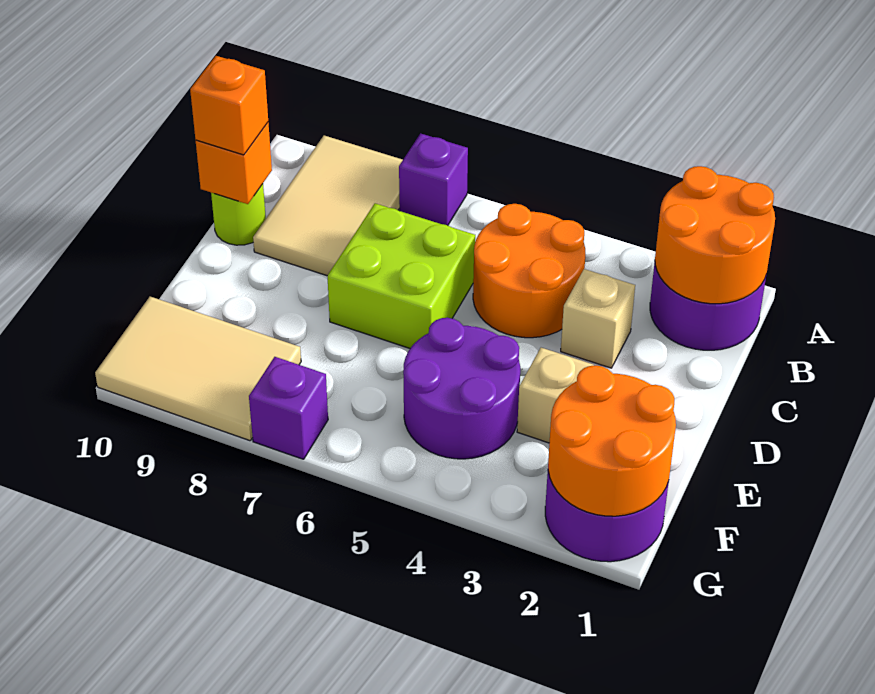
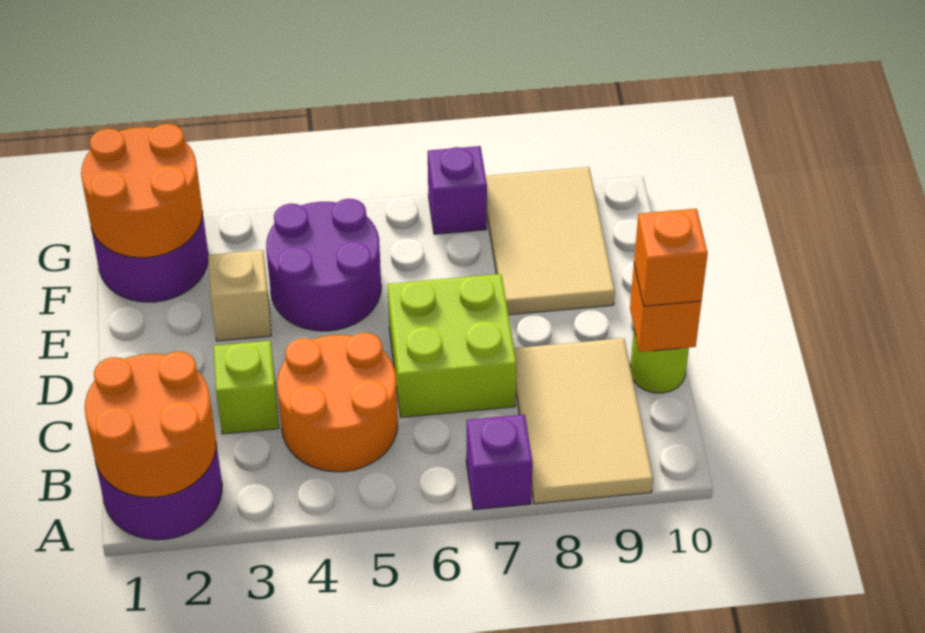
tan brick C3 level 1 -> lime brick C3 level 1
tan tile F8:G10 level 1 -> tan tile E8:G9 level 1

